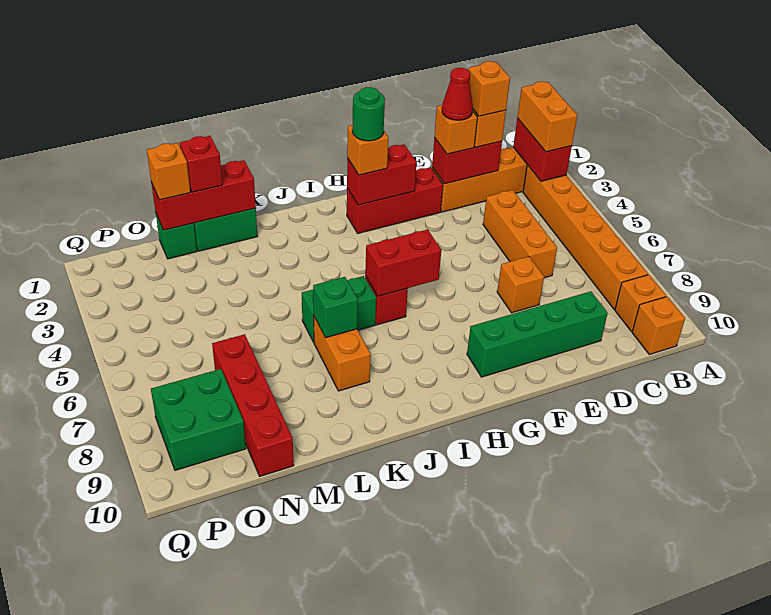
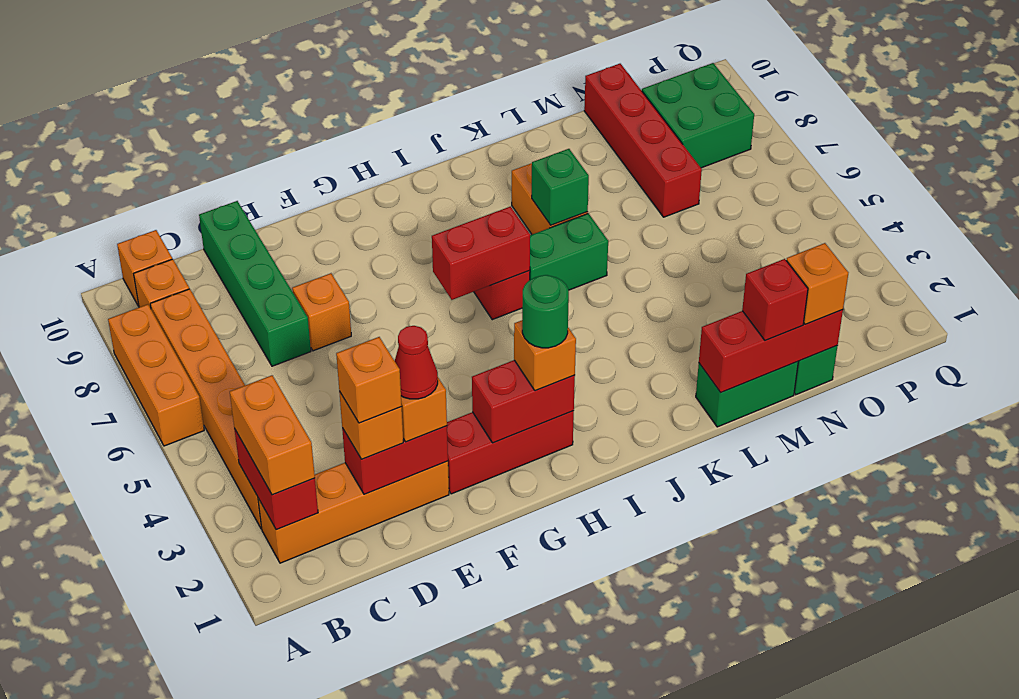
orange brick D4:D6 level 1 -> orange brick A6:A8 level 1
green brick D9:G9 level 1 -> green brick D7:D10 level 1

